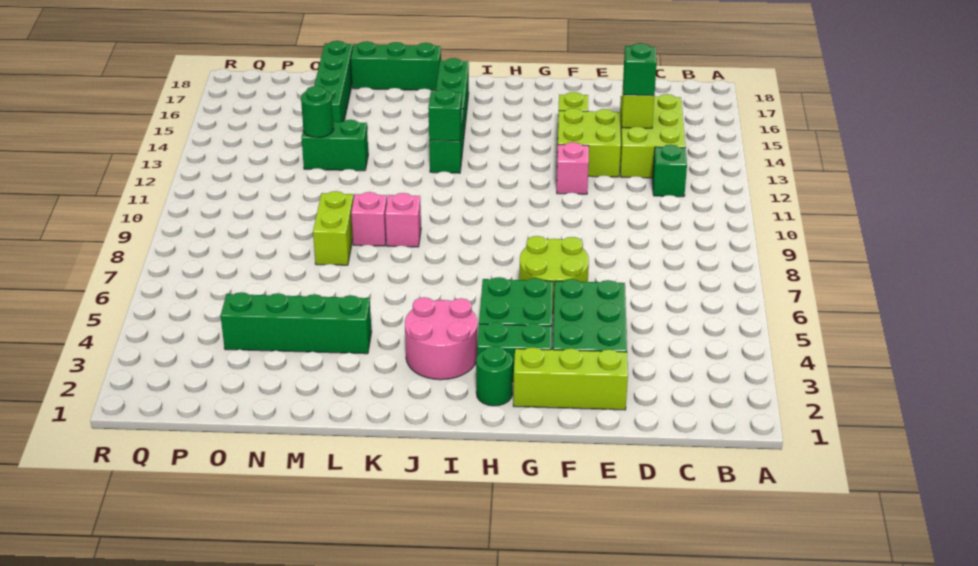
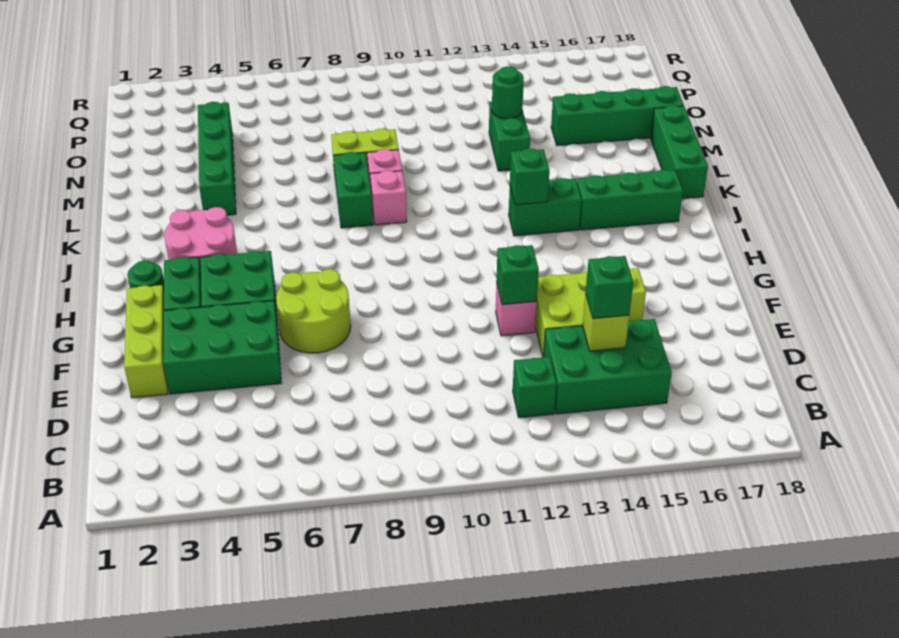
lime brick C13:D15 level 1 -> green brick C13:D15 level 1
none -> green brick F12 level 2
none -> green brick K8:L8 level 1

